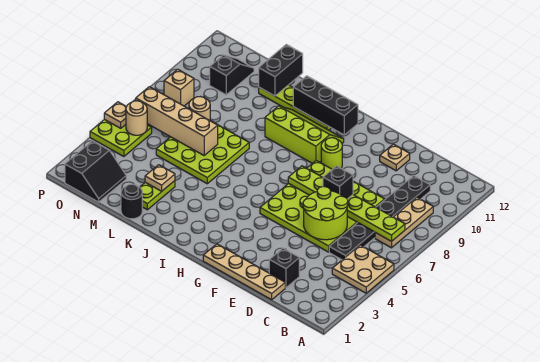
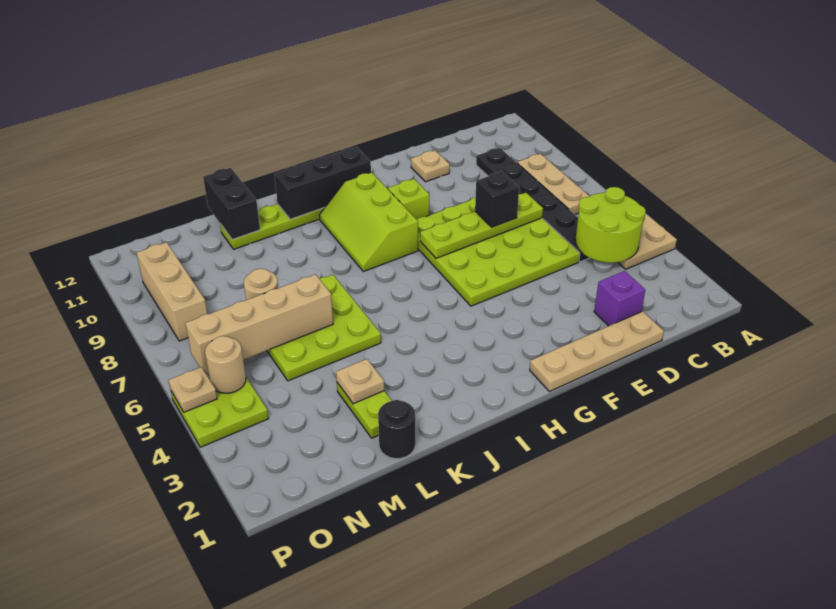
lime plate B7:G7 level 2 -> lime plate D7:G7 level 2
black brick D2 level 1 -> purple brick D2 level 1
lime round brick D5:E6 level 2 -> lime round brick B4:C5 level 2
lime round brick G9 level 1 -> lime brick G9 level 1
lime slope H9:J10 level 1 top 9 -> lime slope H8:I10 level 1 top H
black slope N1:O2 level 1 top O -> none
black slope N10:N11 level 1 top 10 -> none
tan brick O8 level 1 -> tan brick O8:O10 level 1

